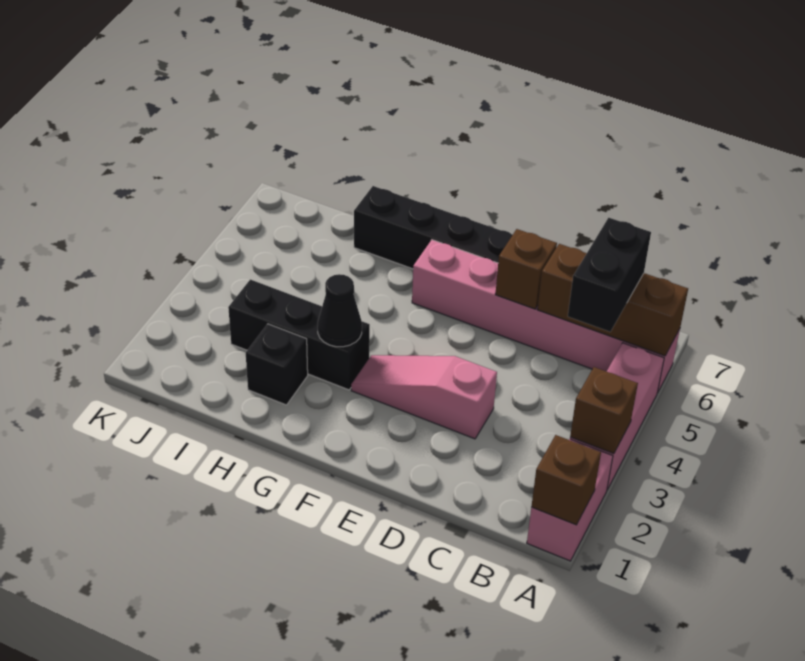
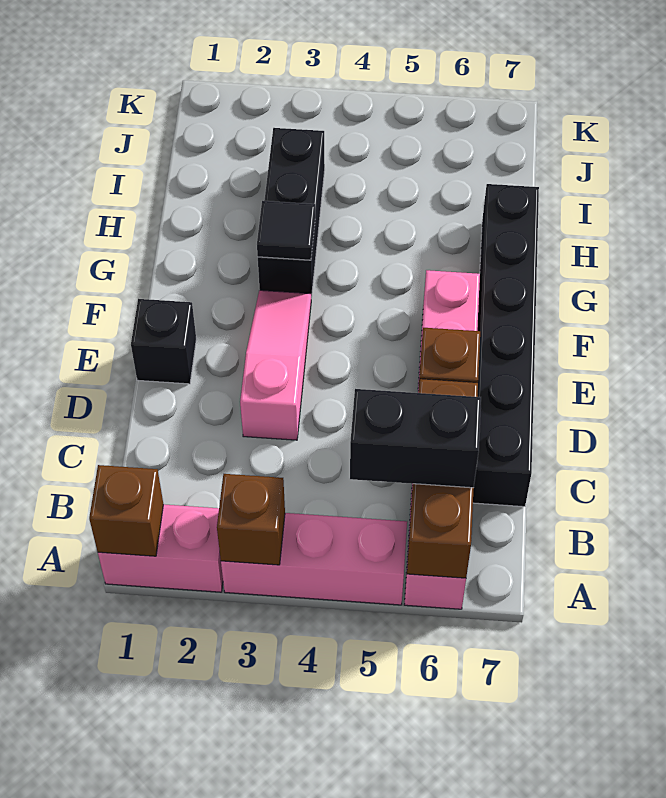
black cone G3 level 2 -> black tile G3 level 2
black brick H2 level 1 -> black brick E1 level 1

